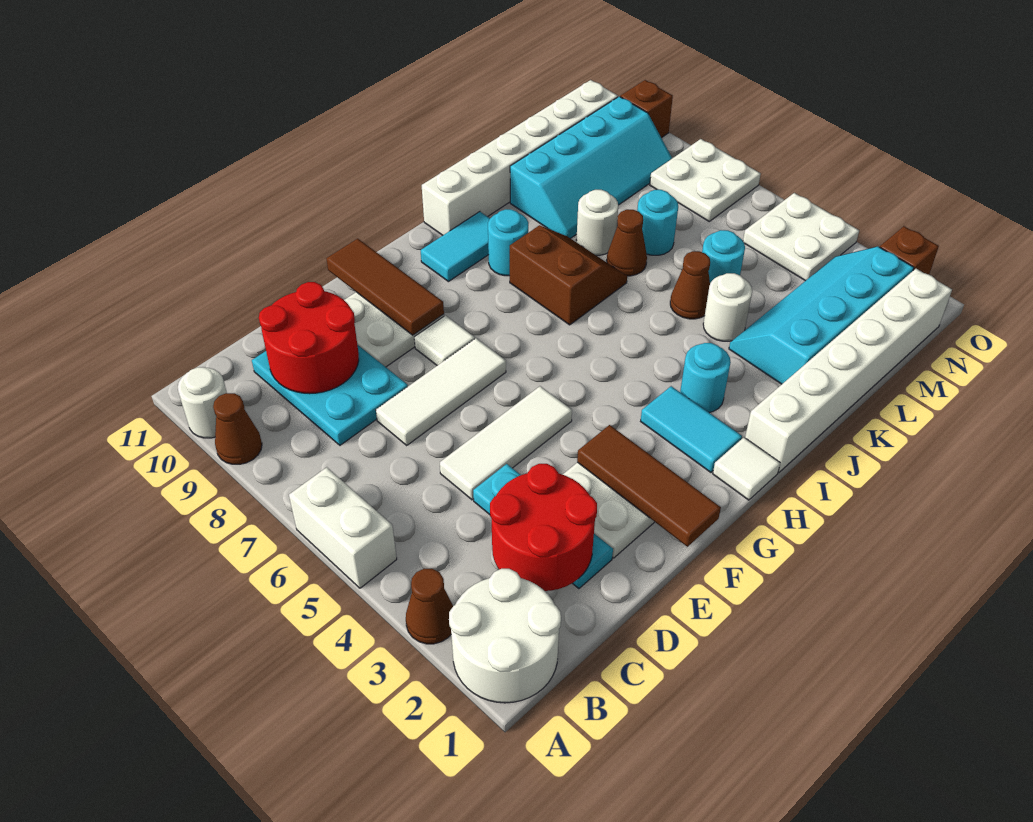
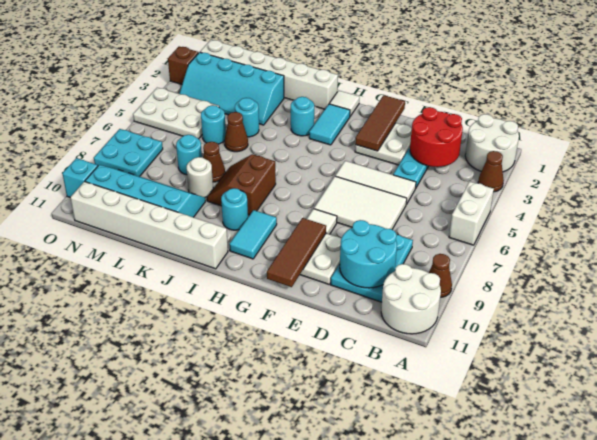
white round brick A10 level 1 -> white round brick A10:B11 level 1
red round brick C9:D10 level 2 -> cyan round brick C9:D10 level 2
white tile D7:F7 level 1 -> white tile D6:F7 level 1
cyan tile H10:I10 level 1 -> cyan tile H9:H10 level 1
white round brick K4 level 1 -> cyan round brick K4 level 1
white plate N4:O5 level 1 -> white plate M4:O5 level 1
white plate N7:O8 level 1 -> cyan plate N7:O8 level 1
brown brick O10 level 1 -> cyan brick O10 level 1

